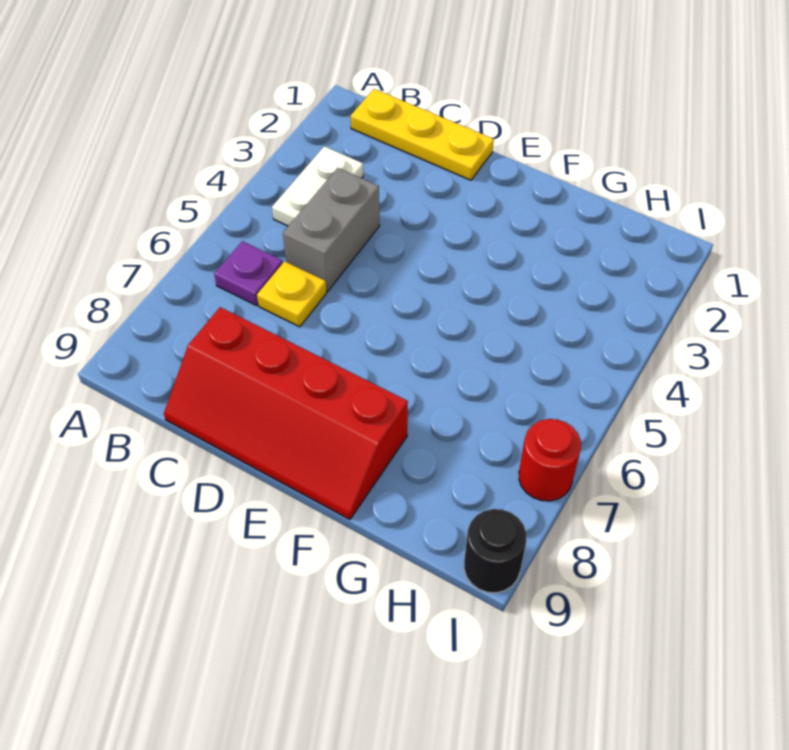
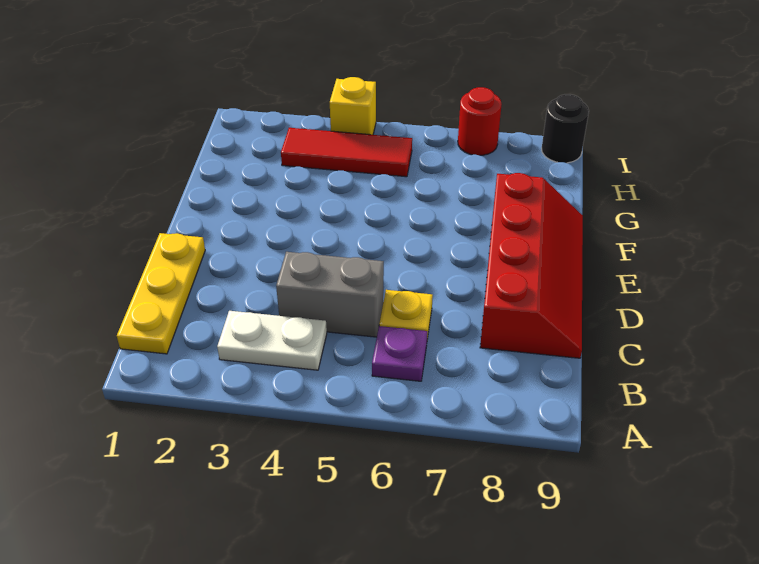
none -> red tile H3:H5 level 1
none -> yellow brick I4 level 1

